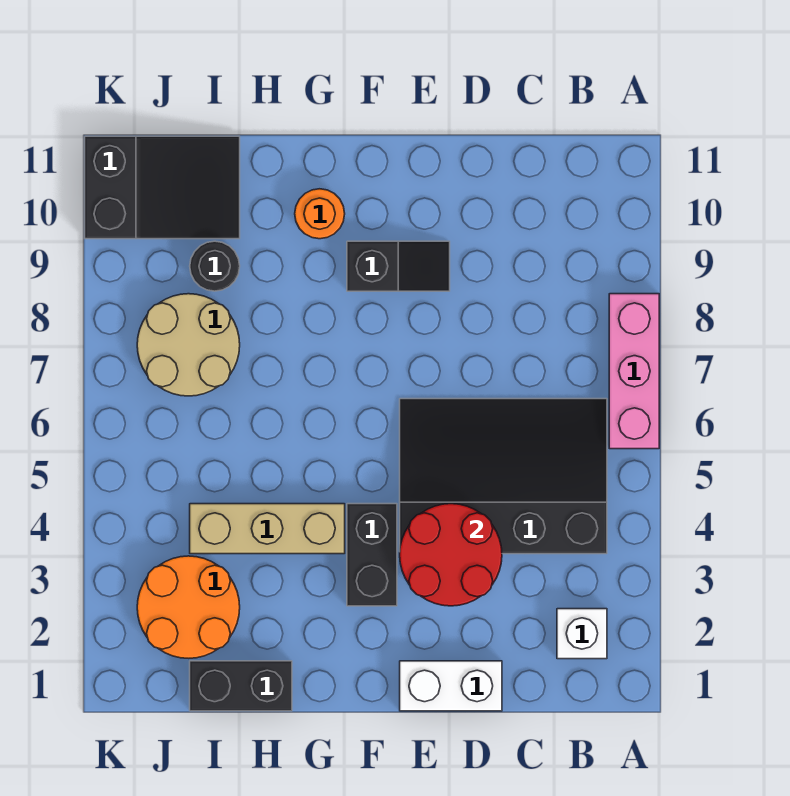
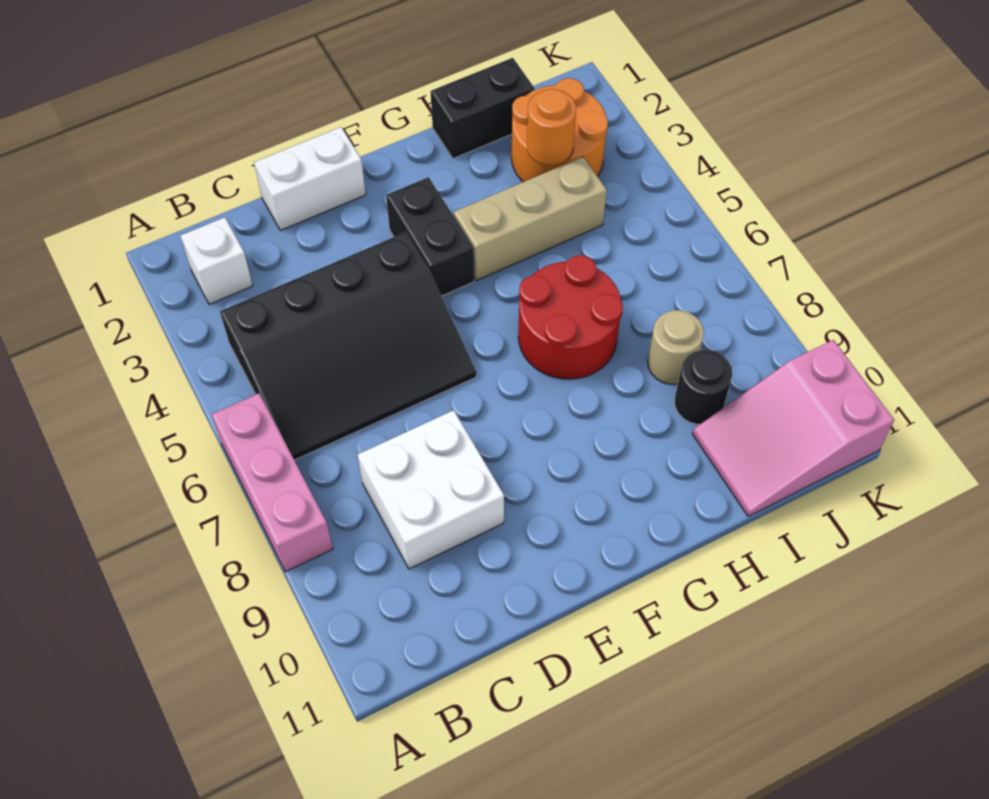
none -> white brick C8:D9 level 1
red round brick D3:E4 level 2 -> red round brick G6:H7 level 1
black slope E9:F9 level 1 top F -> none
orange round brick G10 level 1 -> orange round brick I3 level 2
tan round brick I7:J8 level 1 -> tan round brick I8 level 1
black slope I10:K11 level 1 top K -> pink slope I10:K11 level 1 top K

